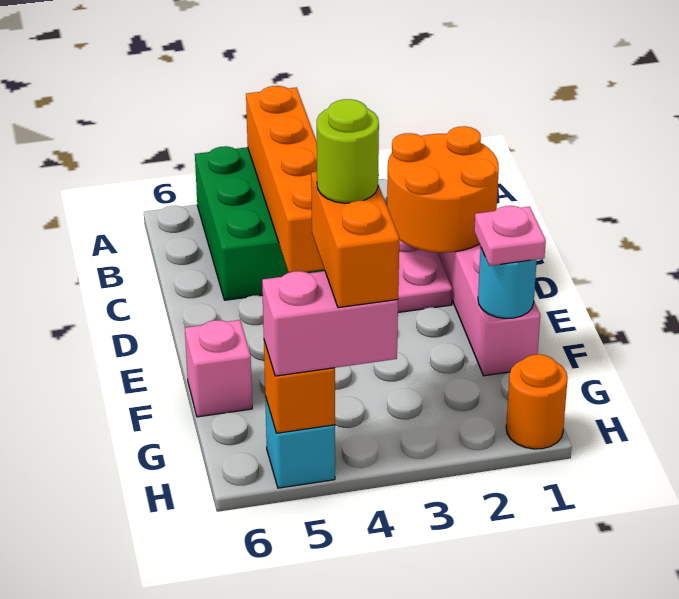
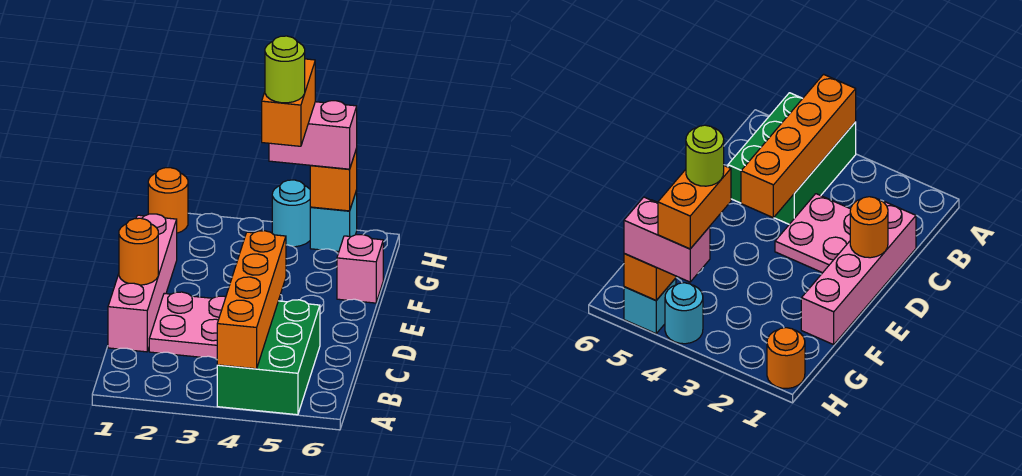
orange round brick C1:D2 level 2 -> orange round brick D1 level 2
cyan round brick F1 level 2 -> cyan round brick H4 level 1
pink plate F1 level 3 -> none

